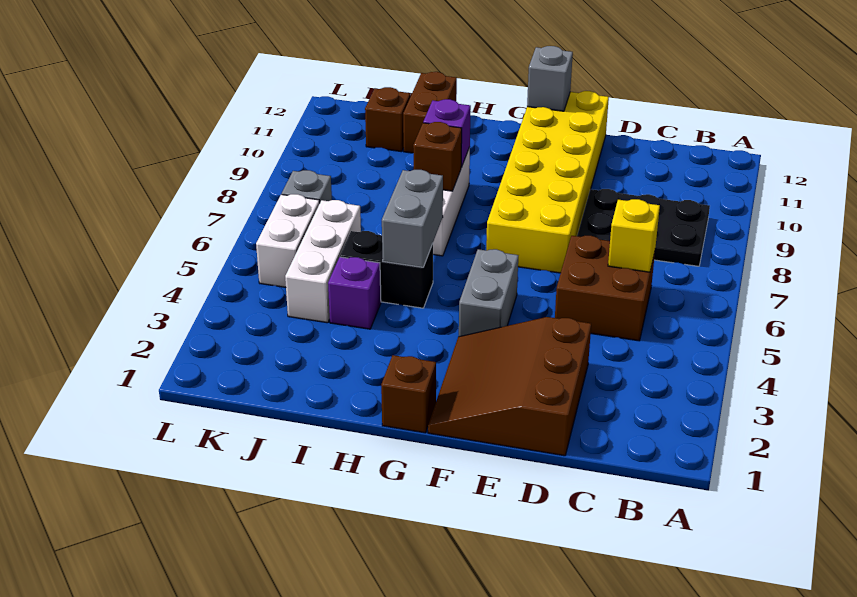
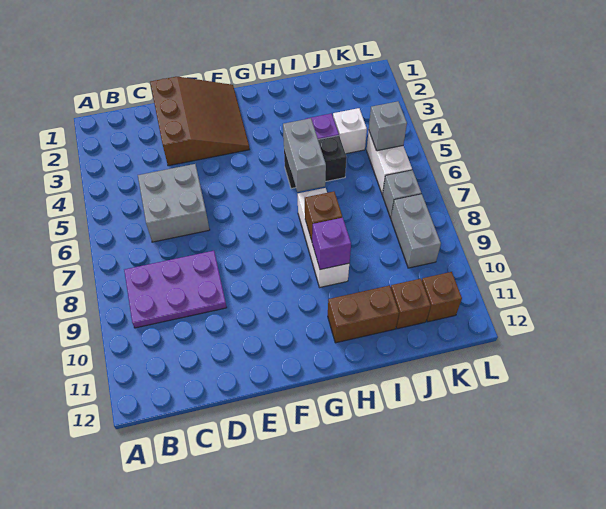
black plate B8:D9 level 1 -> purple plate B8:D9 level 1
brown brick C5:D6 level 1 -> grey brick C5:D6 level 1
yellow brick C6 level 2 -> none
yellow brick E7:F12 level 1 -> none
grey brick F4:F5 level 1 -> grey brick K8:K9 level 1
grey brick F12 level 2 -> grey brick K5 level 2
brown brick G1 level 1 -> brown brick K11 level 1
brown brick I11:I12 level 1 -> brown brick H11:I11 level 1
white brick J4:J6 level 1 -> white brick J4 level 1

